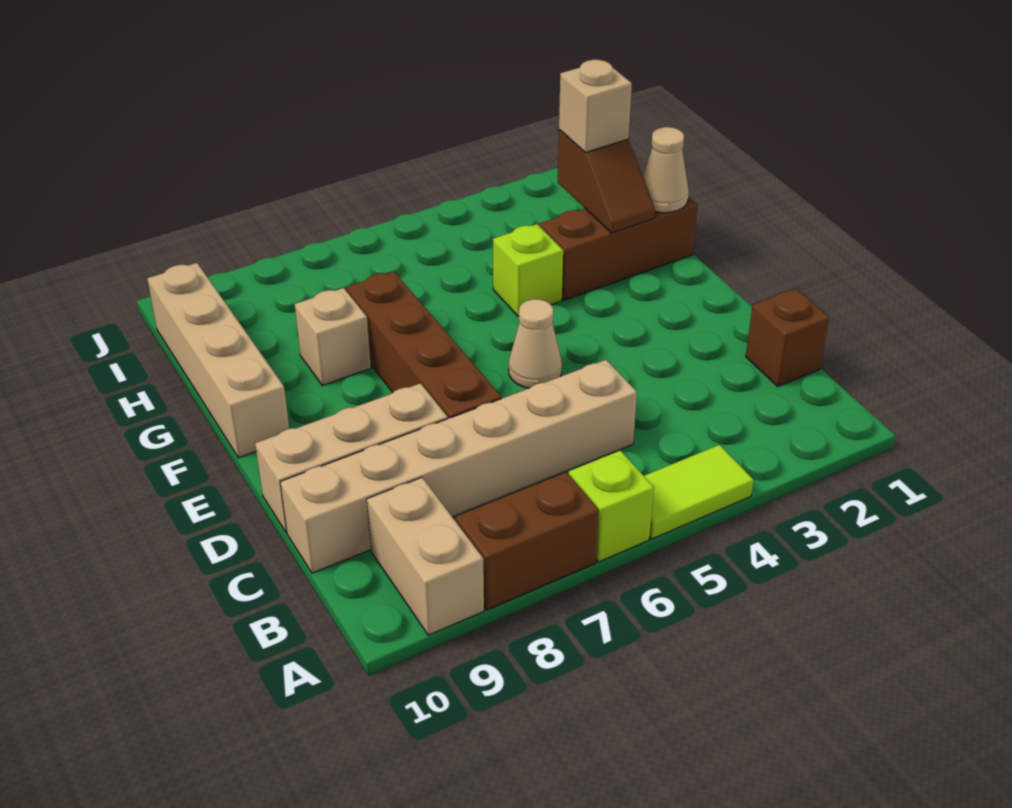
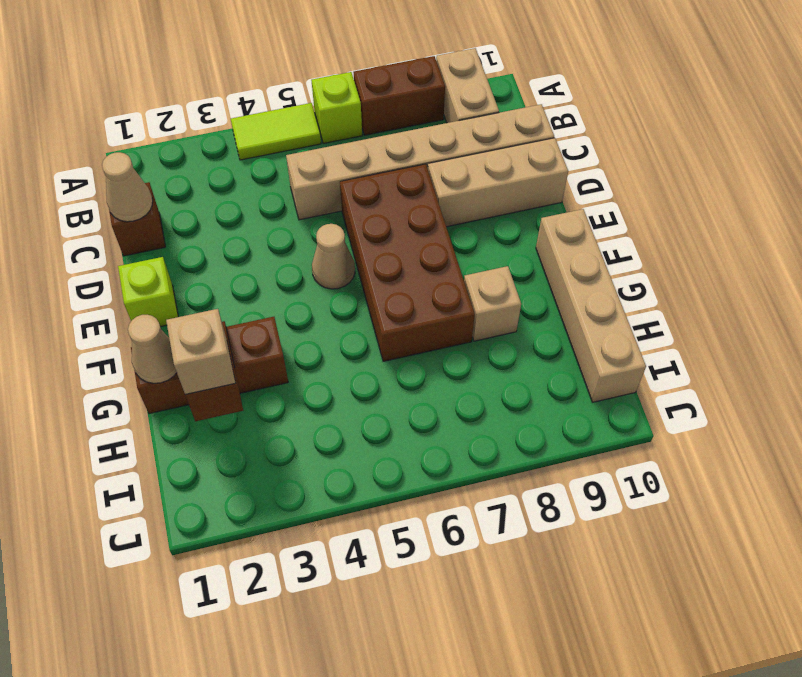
none -> tan cone C1 level 2
brown brick D7:G7 level 1 -> brown brick D6:G7 level 1
lime brick G4 level 1 -> lime brick E1 level 1

